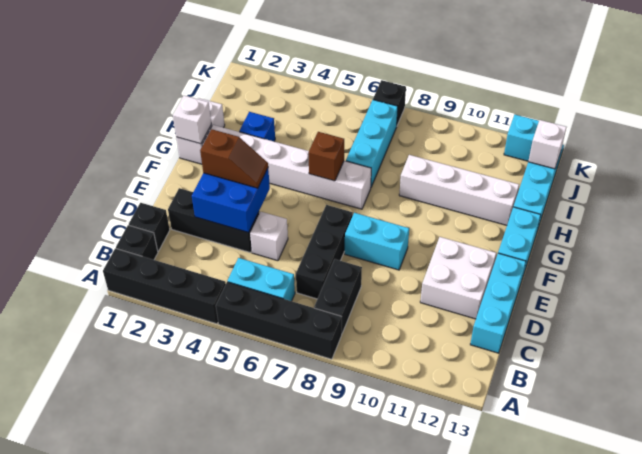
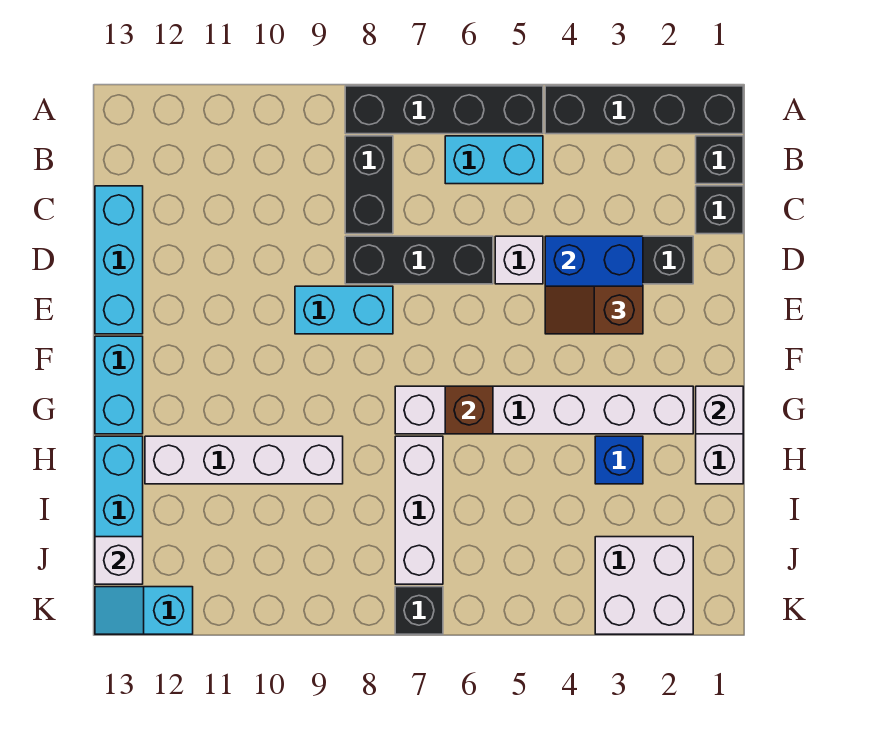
black brick C7:E7 level 1 -> black brick D6:D8 level 1
white brick D11:E12 level 1 -> white brick J2:K3 level 1
cyan brick H7:J7 level 1 -> white brick H7:J7 level 1

